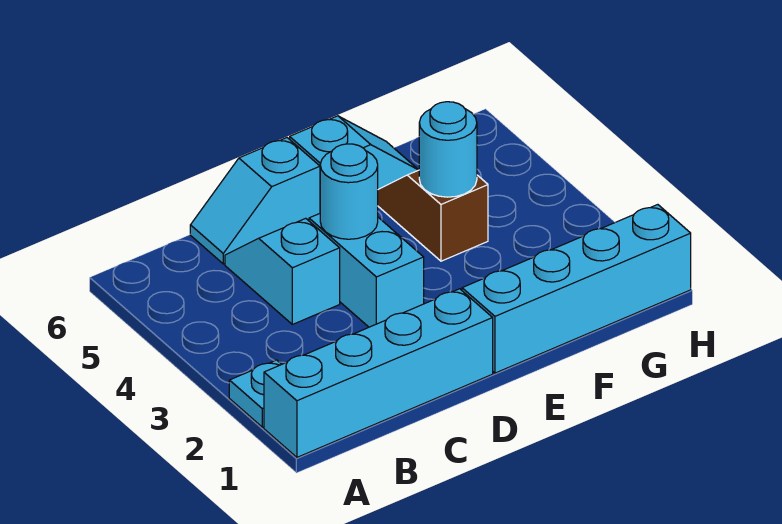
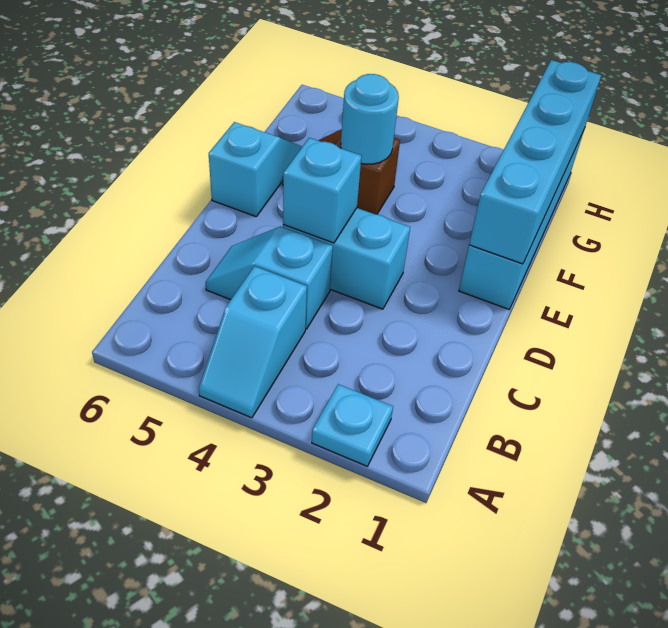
cyan brick A1:D1 level 1 -> cyan brick E1:H1 level 2
cyan slope C6:D6 level 1 top D -> cyan slope A4:B4 level 1 top B
cyan round brick D4 level 2 -> cyan brick D4 level 2

